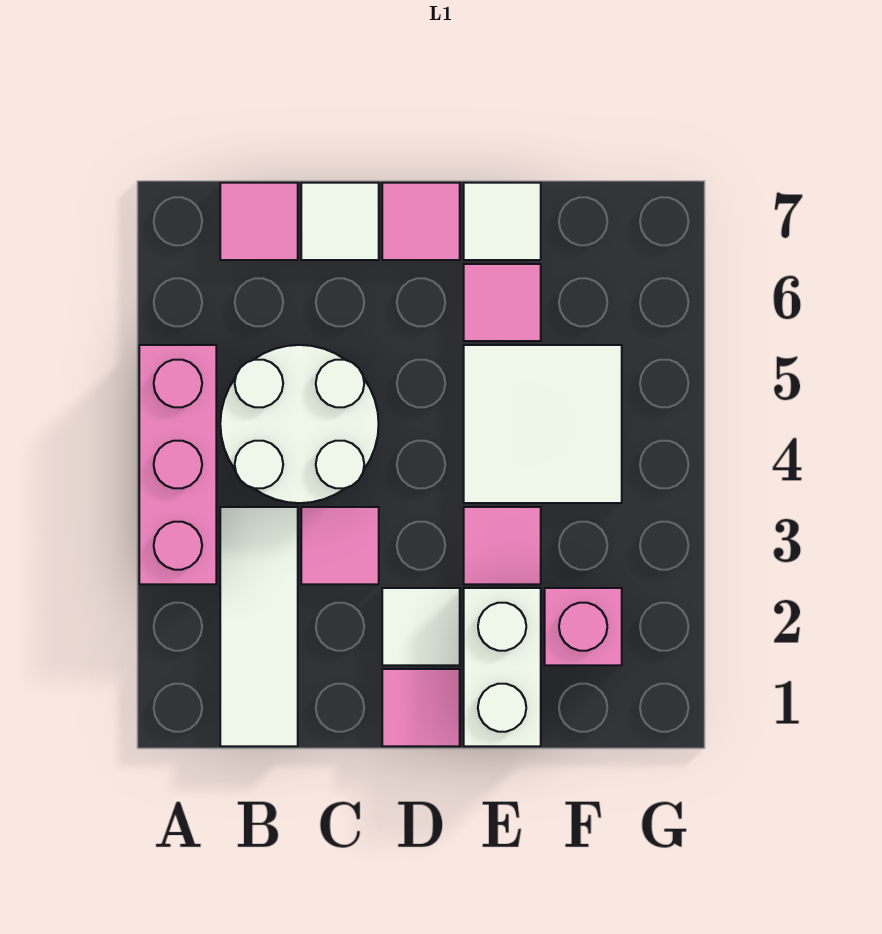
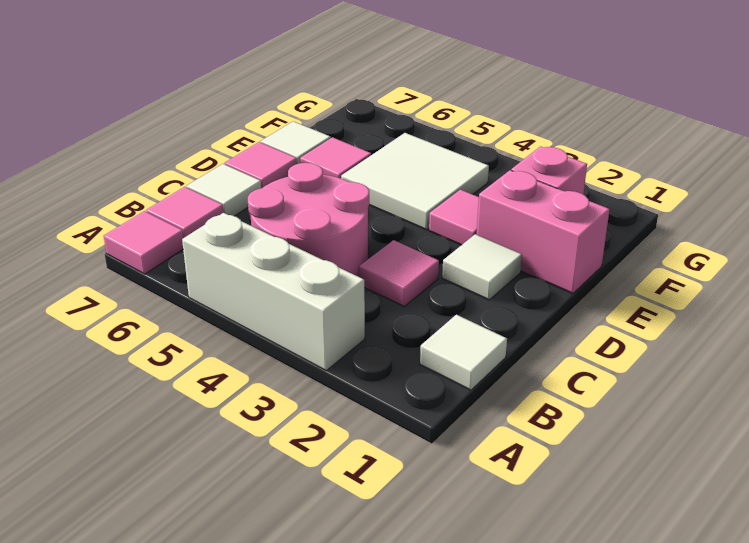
pink brick A3:A5 level 1 -> white brick A3:A5 level 1
white tile B1:B3 level 1 -> white tile B1 level 1
white round brick B4:C5 level 1 -> pink round brick B4:C5 level 1
pink tile D1 level 1 -> pink tile A7 level 1
white brick E1:E2 level 1 -> pink brick E1:E2 level 1

